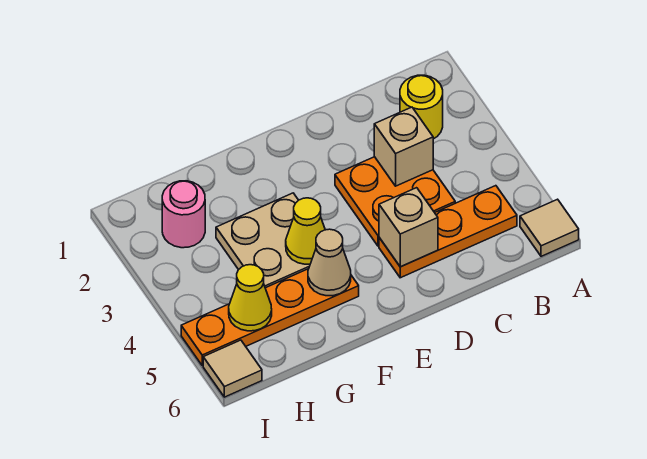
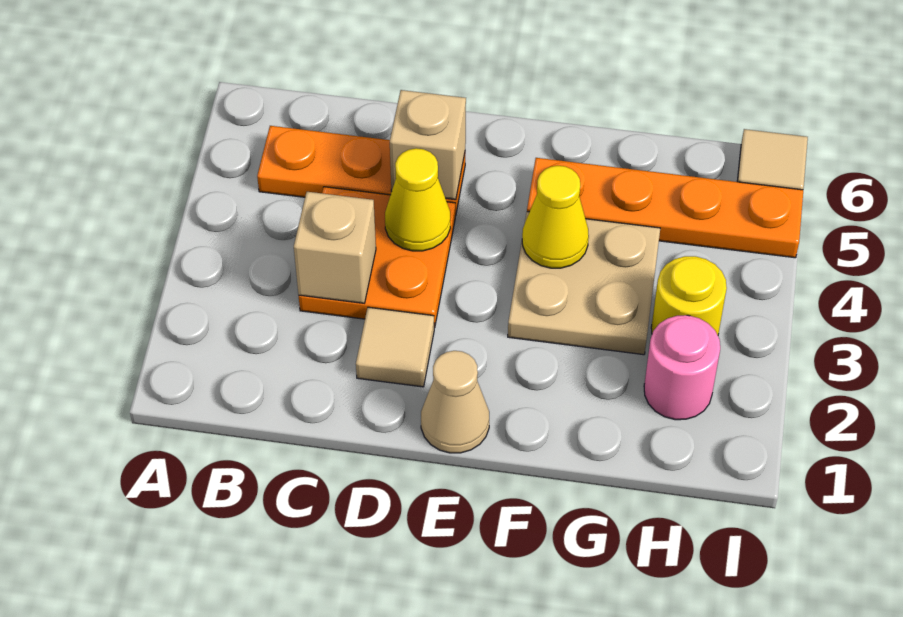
tan tile A6 level 1 -> tan tile D2 level 1
yellow round brick B2 level 1 -> yellow round brick H3 level 1
tan cone F5 level 2 -> tan cone E1 level 1
yellow cone H5 level 2 -> yellow cone D4 level 2

